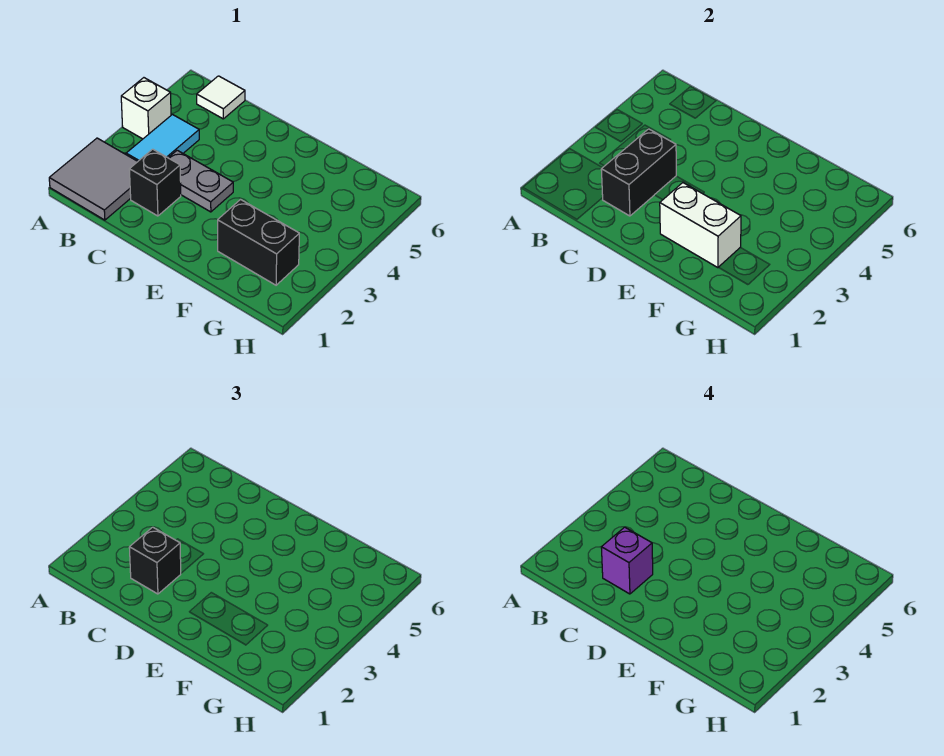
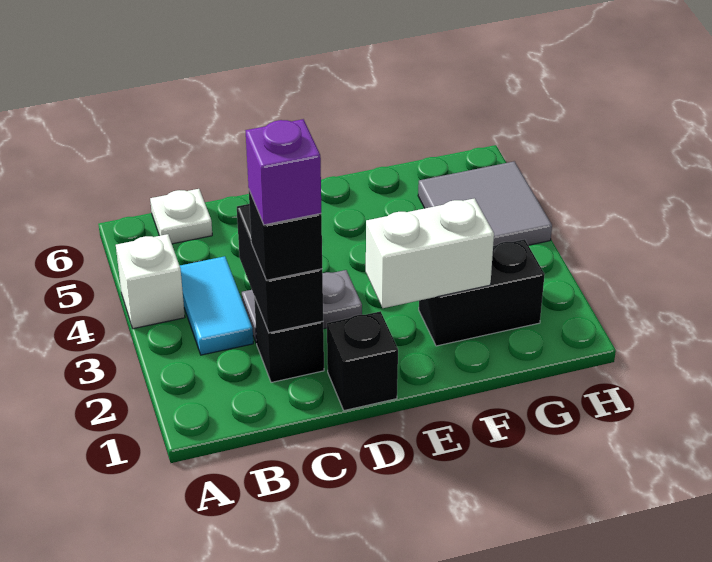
grey tile A1:B2 level 1 -> grey tile G4:H5 level 1
white tile B6 level 1 -> white plate B6 level 1
none -> black brick D1 level 1

